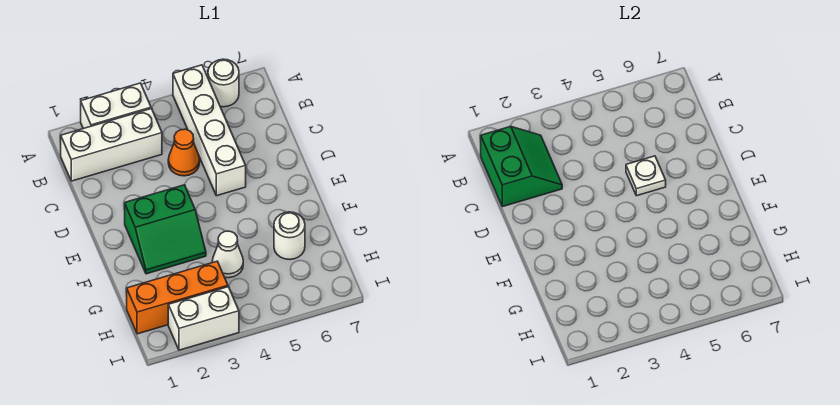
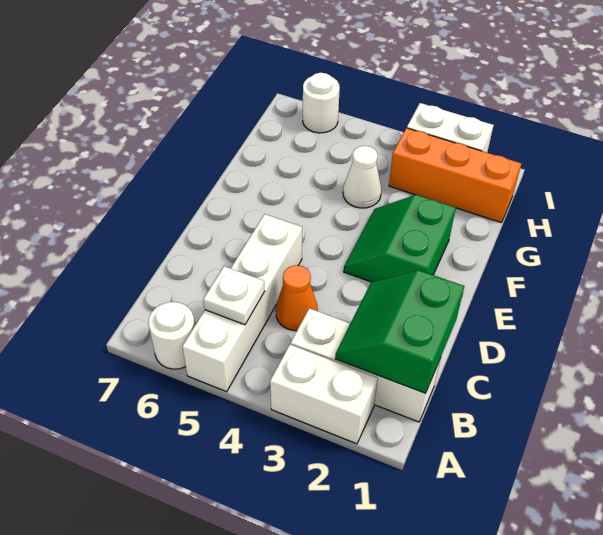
white plate D5 level 2 -> white plate B5 level 2
green slope E2:F3 level 1 top E -> green slope E2:F3 level 1 top 2
white round brick G6 level 1 -> white round brick I6 level 1

